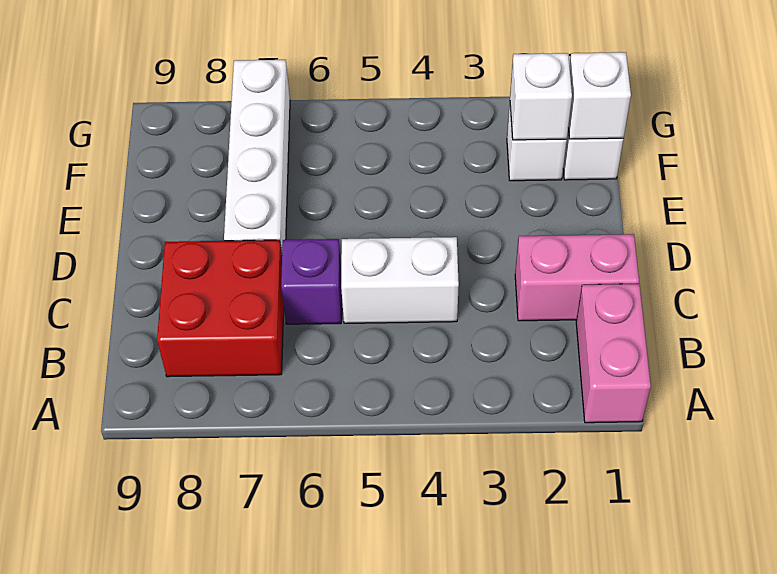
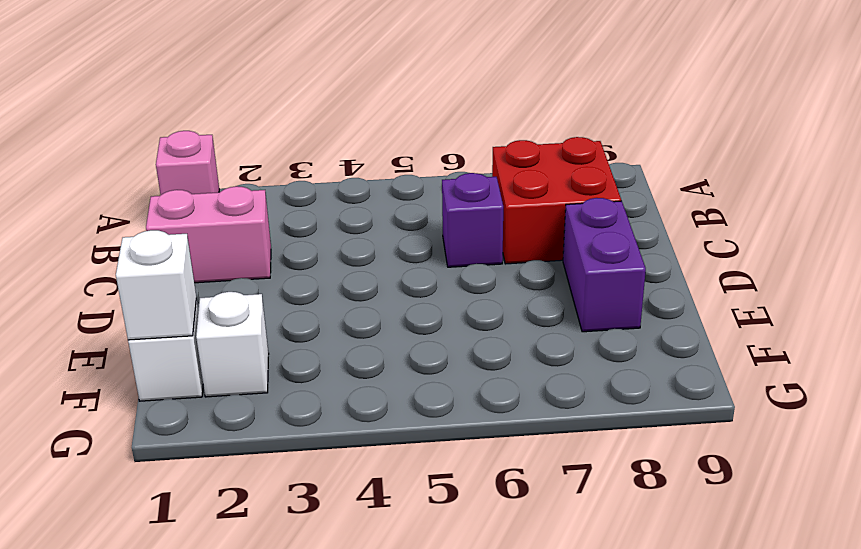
pink brick A1:B1 level 1 -> pink brick A1 level 1
white brick C4:C5 level 1 -> none
white brick D7:G7 level 1 -> none
none -> purple brick D8:E8 level 1
white brick F2 level 2 -> none

